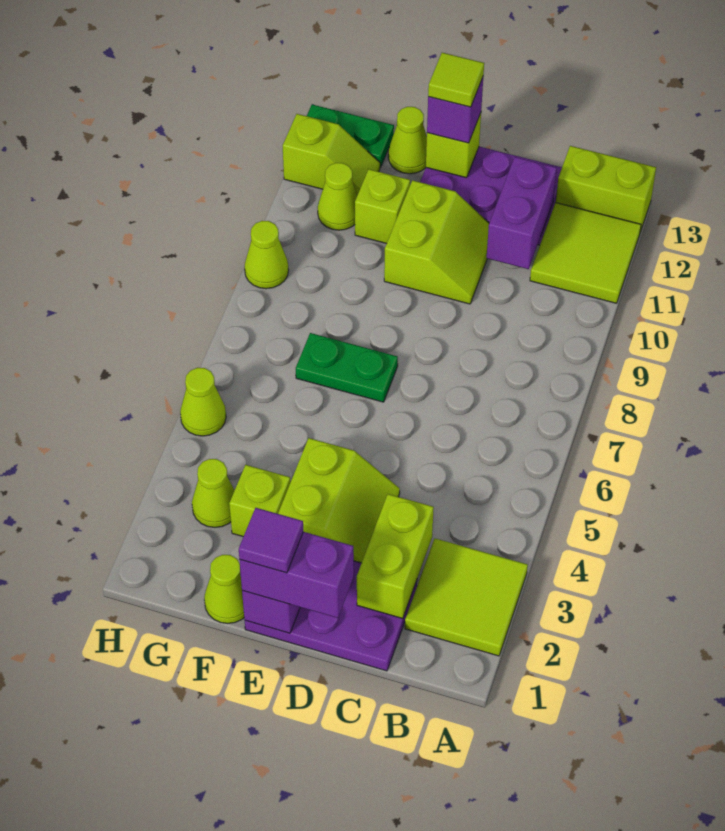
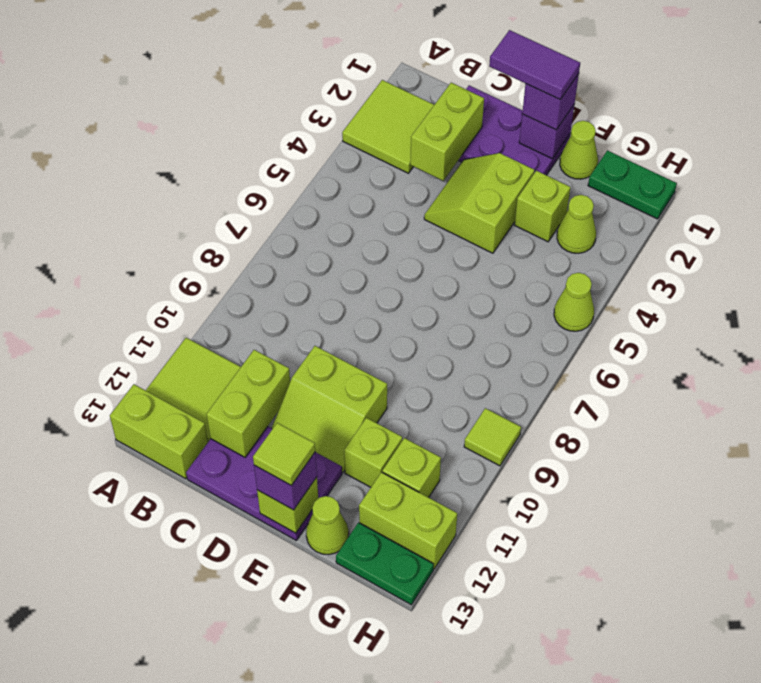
purple brick C11:C12 level 2 -> lime brick C11:C12 level 2
purple brick D1:E1 level 3 -> purple brick E1 level 3
lime slope D10:E11 level 1 top E -> lime slope D10:E11 level 1 top 10
purple tile E1 level 4 -> purple tile D1:E1 level 4
green plate E7:F7 level 1 -> green plate G1:H1 level 1
lime cone G11 level 1 -> lime brick G11 level 1
lime slope G12:H12 level 1 top H -> lime brick G12:H12 level 1
lime cone H9 level 1 -> lime tile H9 level 1

